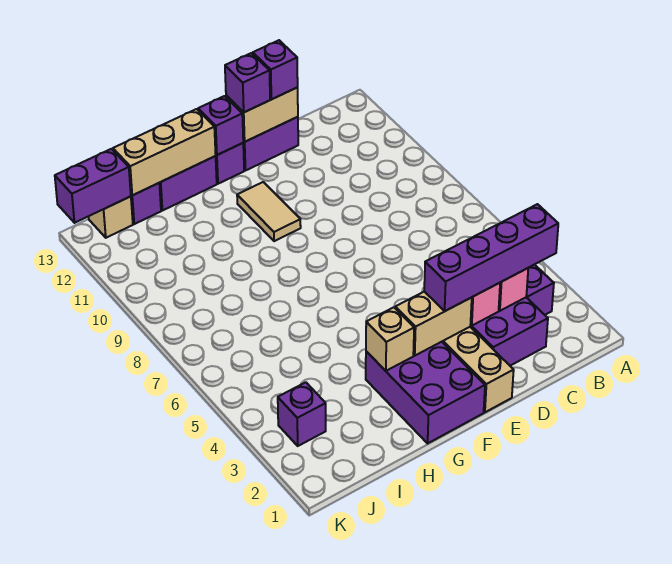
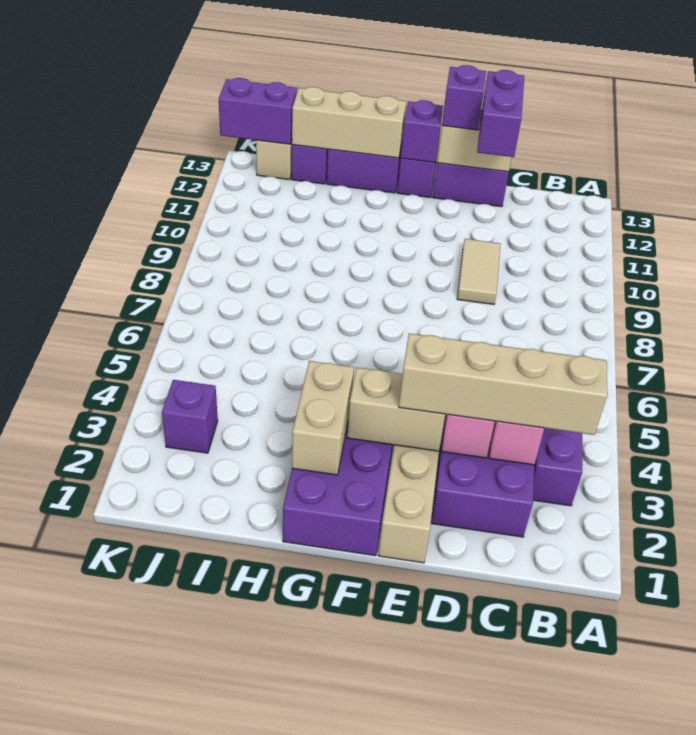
purple brick B3:E3 level 3 -> tan brick B3:E3 level 3
purple brick D13 level 3 -> purple brick D12:D13 level 3
tan tile F10:F11 level 1 -> tan tile D9:D10 level 1
tan brick G3 level 2 -> tan brick G2:G3 level 2

